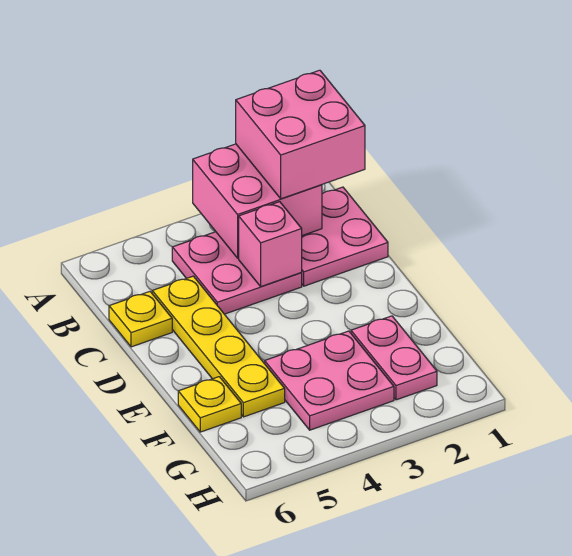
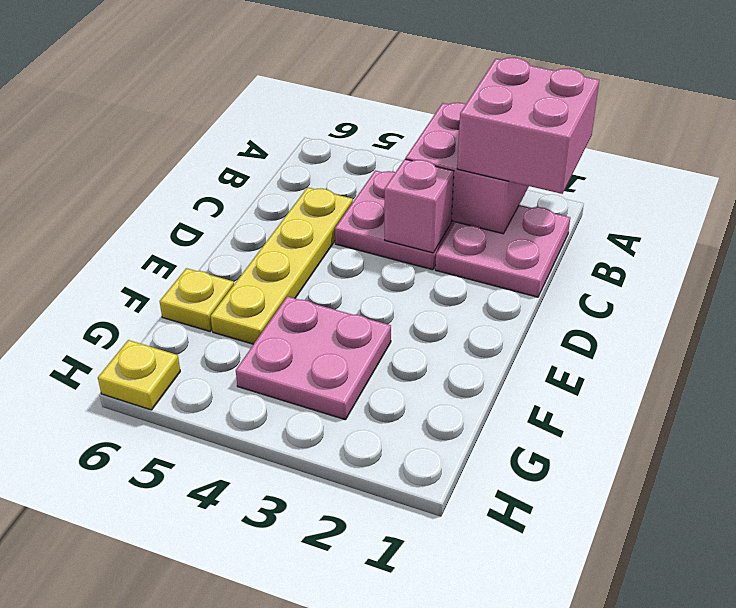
yellow plate C6 level 1 -> yellow plate H6 level 1
pink plate F2:G2 level 1 -> none

